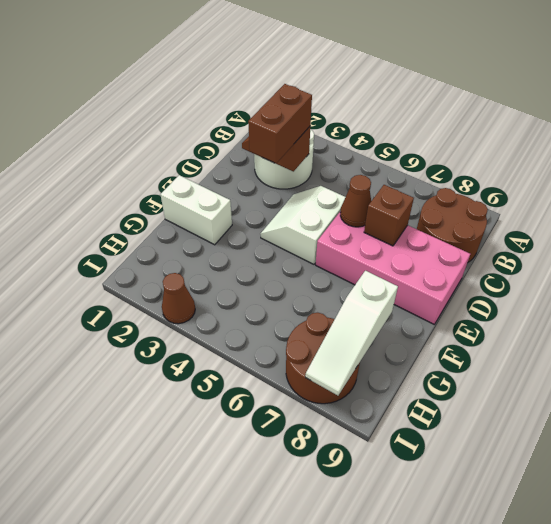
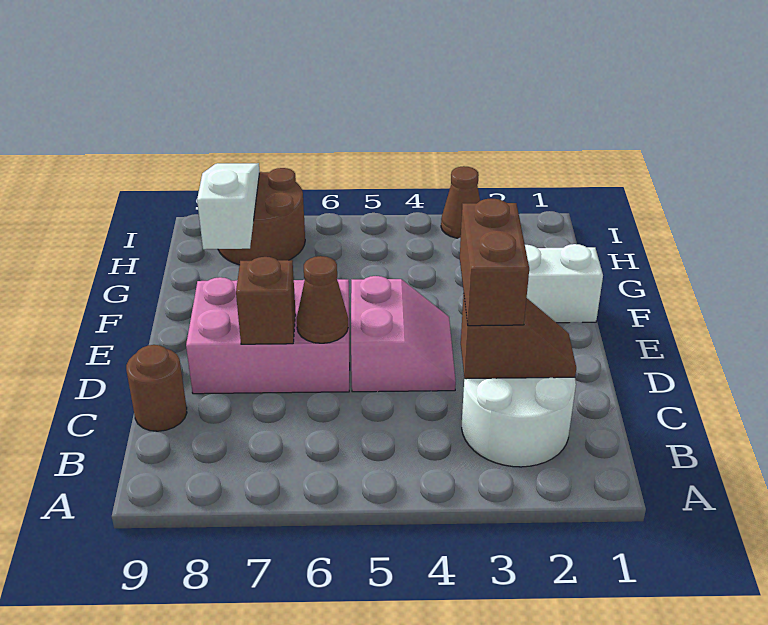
brown round brick B8:C9 level 1 -> brown round brick C9 level 1
white slope D4:E5 level 1 top 5 -> pink slope D4:E5 level 1 top 5
pink brick D6:E9 level 1 -> pink brick D6:E8 level 1

